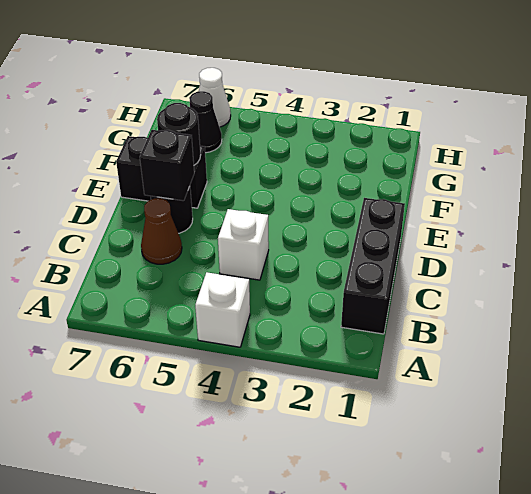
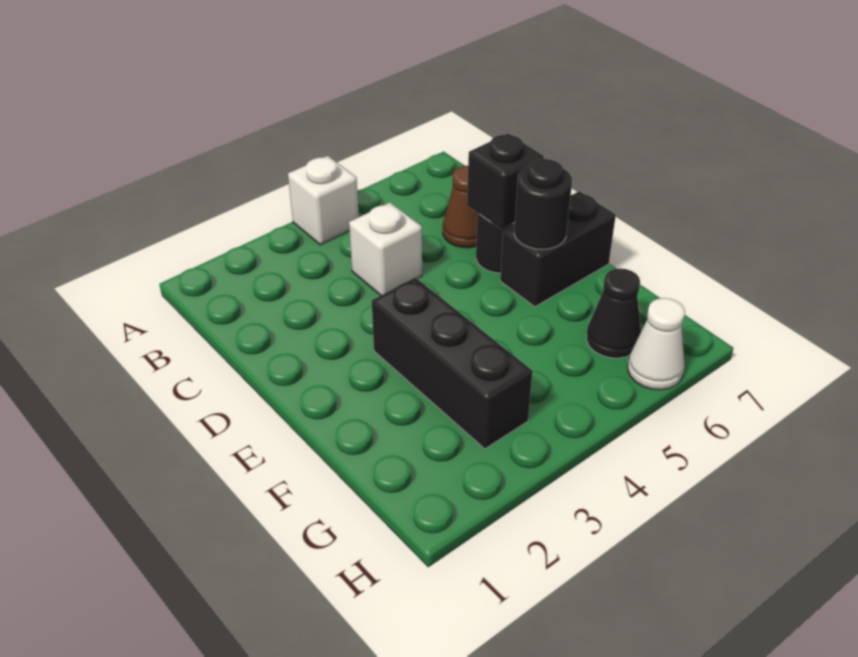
black brick B1:D1 level 1 -> black brick E3:G3 level 1

